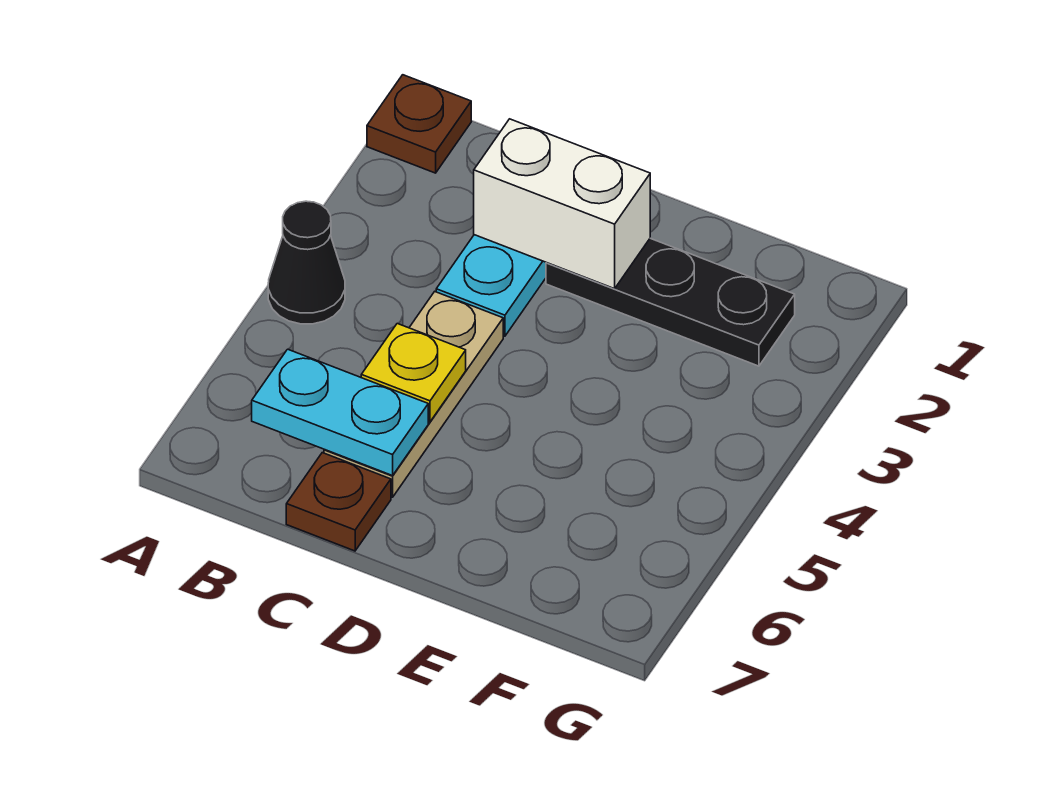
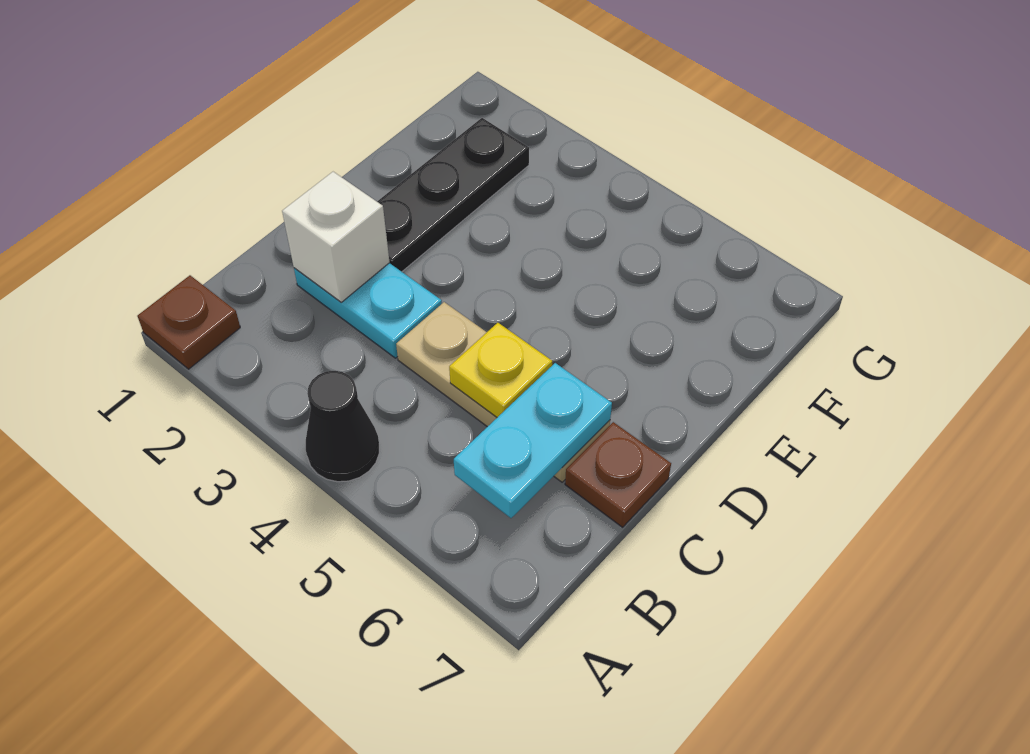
white brick C2:D2 level 2 -> white brick C2 level 2

